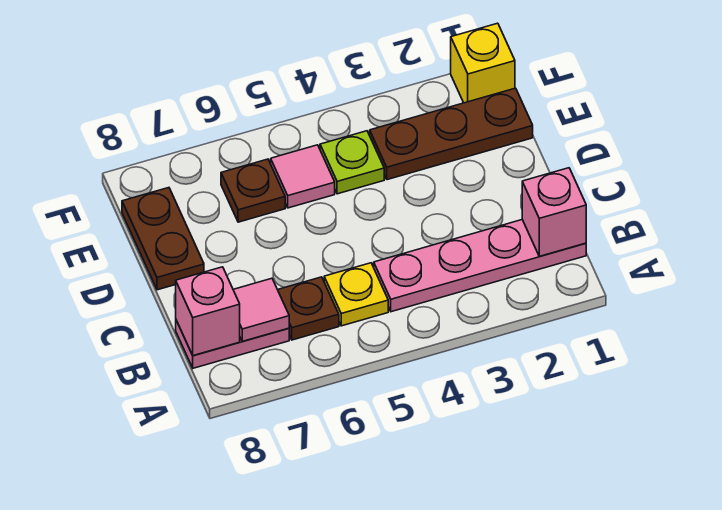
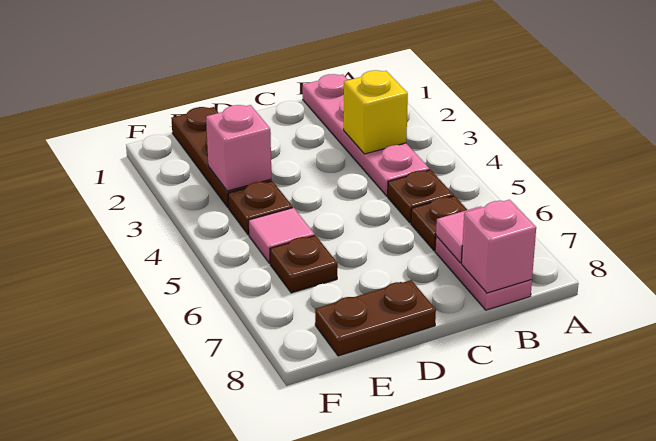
pink brick B1 level 2 -> pink brick E3 level 2
yellow plate B5 level 1 -> brown plate B5 level 1
lime plate E4 level 1 -> brown plate E4 level 1
yellow brick F1 level 1 -> yellow brick B3 level 2

